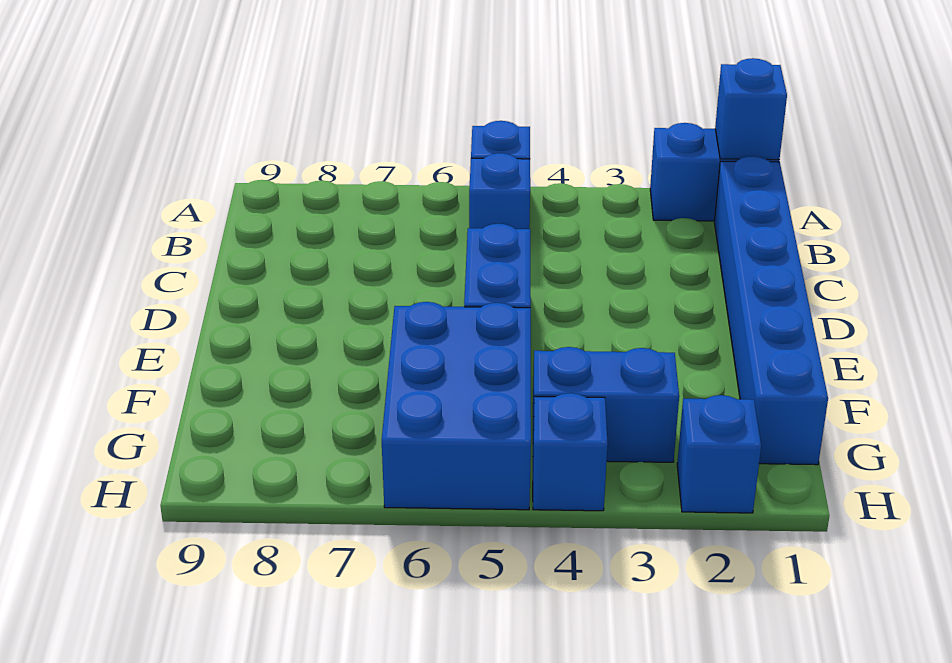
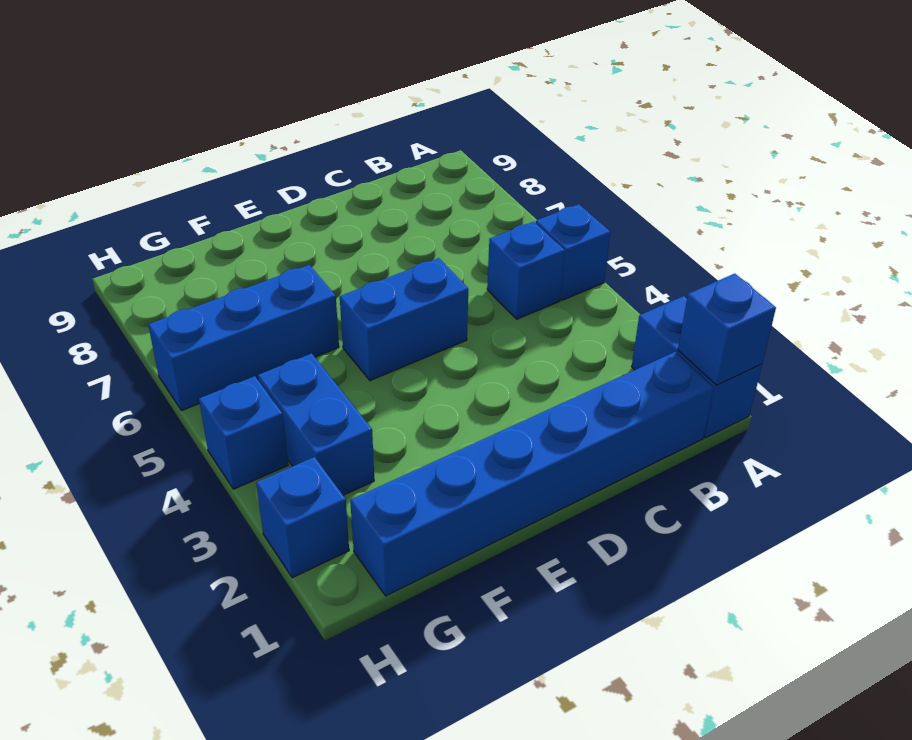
blue brick F5:H6 level 1 -> blue brick F6:H6 level 1

